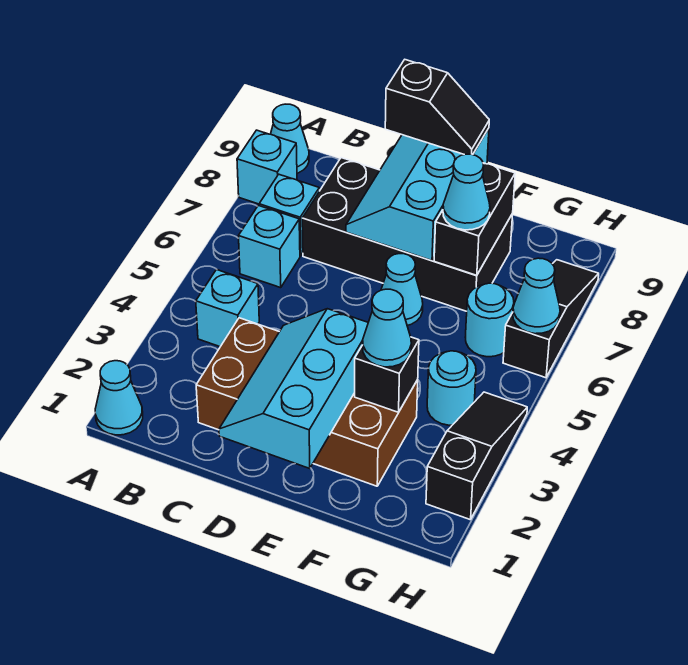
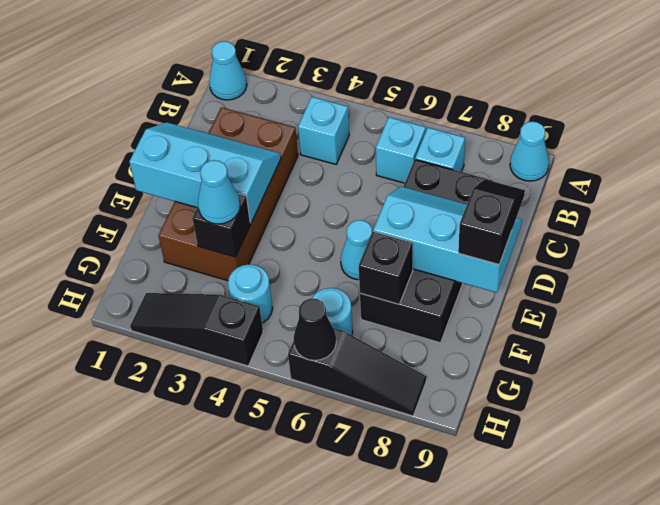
cyan brick A8 level 1 -> none
black slope D9:E9 level 3 top D -> black slope D9:E9 level 3 top E
black brick F7:F8 level 2 -> black brick F7 level 2
cyan cone F7 level 3 -> none
black slope H2:H4 level 1 top 2 -> black slope H2:H4 level 1 top 4
cyan cone H6 level 2 -> black cone H6 level 2

